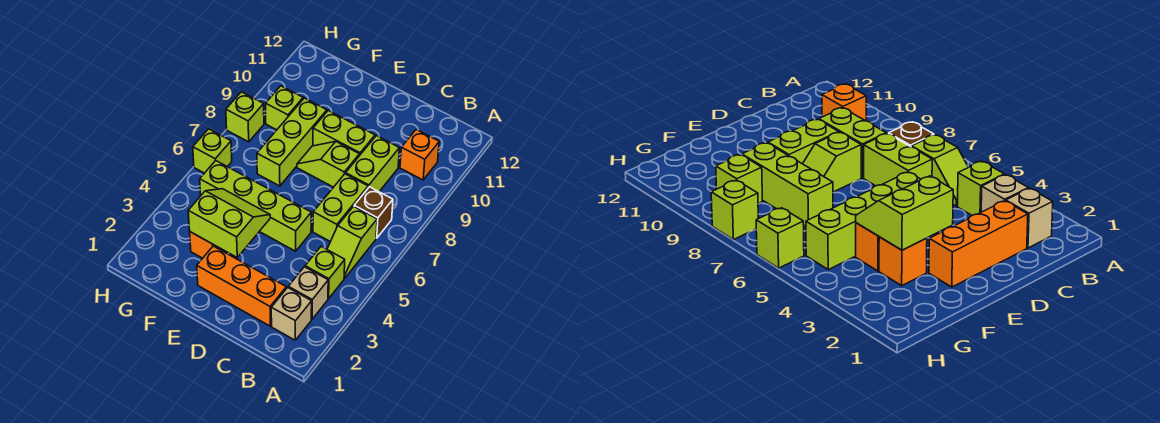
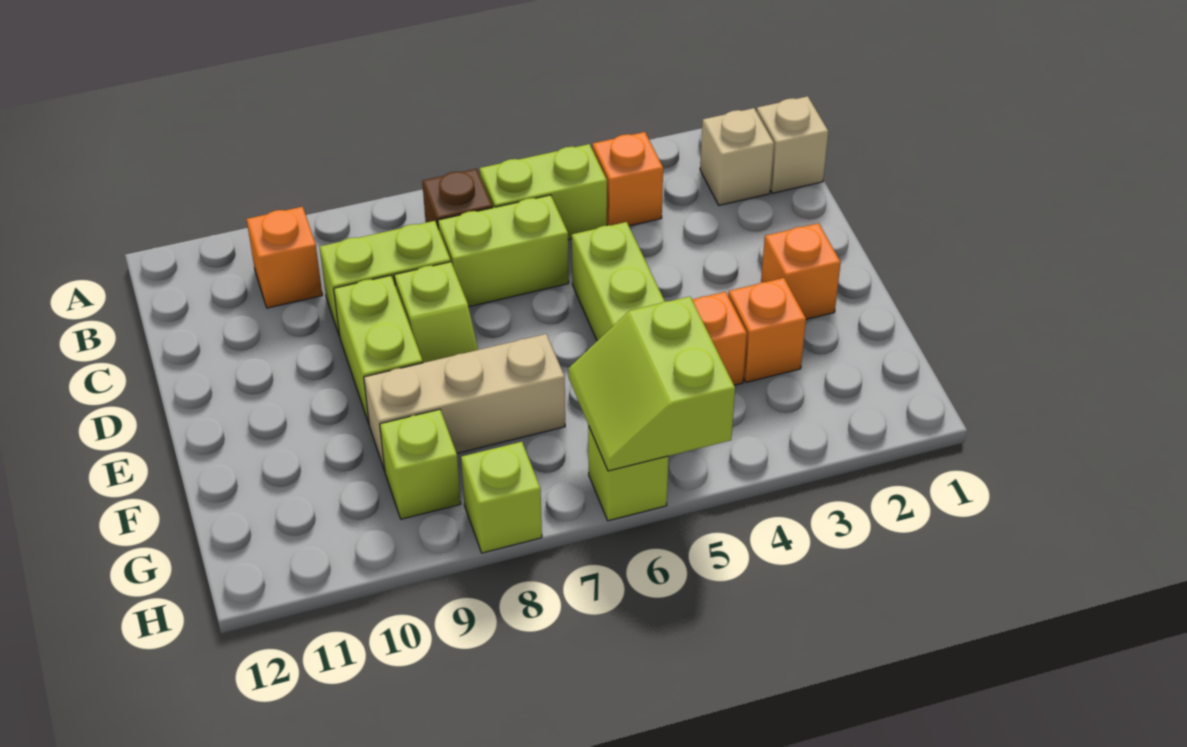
tan brick B3 level 1 -> tan brick B1 level 1
lime brick B4 level 1 -> orange brick B4 level 1
lime slope B5:B6 level 1 top 6 -> lime brick B5:B6 level 1
orange brick C2:E2 level 1 -> orange brick E2 level 1
lime slope E3:F4 level 2 top 3 -> lime slope G5:H6 level 2 top 5
lime brick F7:F9 level 1 -> tan brick F7:F9 level 1

